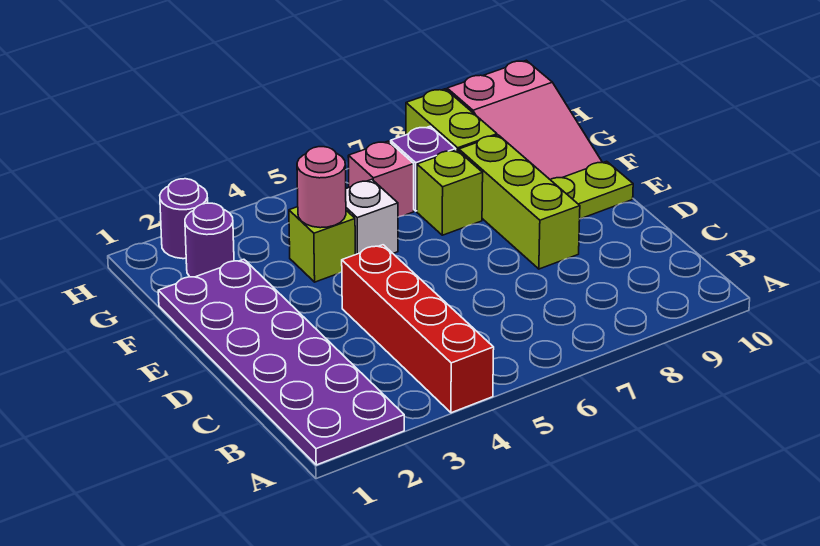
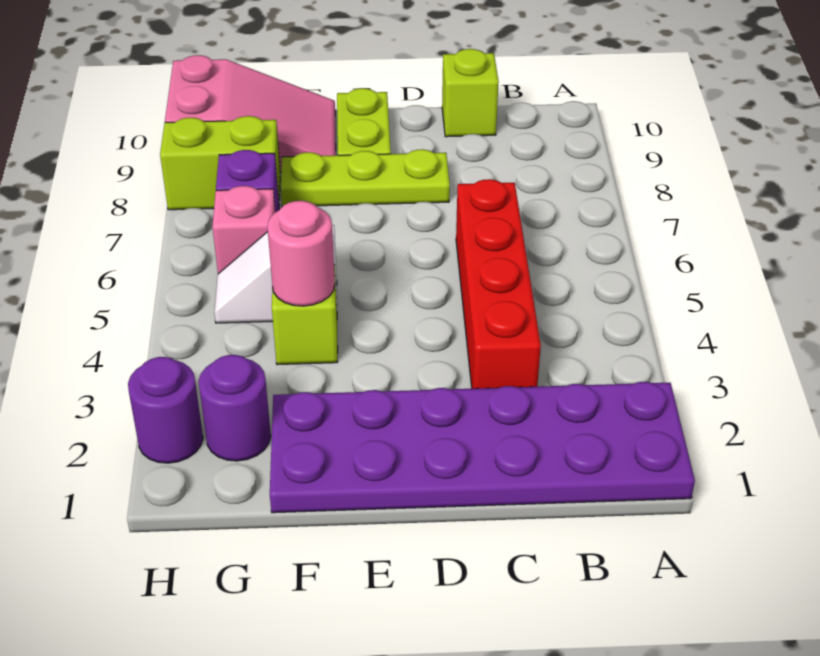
red brick A4:D4 level 1 -> red brick C3:C6 level 1
lime brick D8:F8 level 1 -> lime plate D8:F8 level 1
lime brick F7 level 1 -> lime brick C10 level 1

